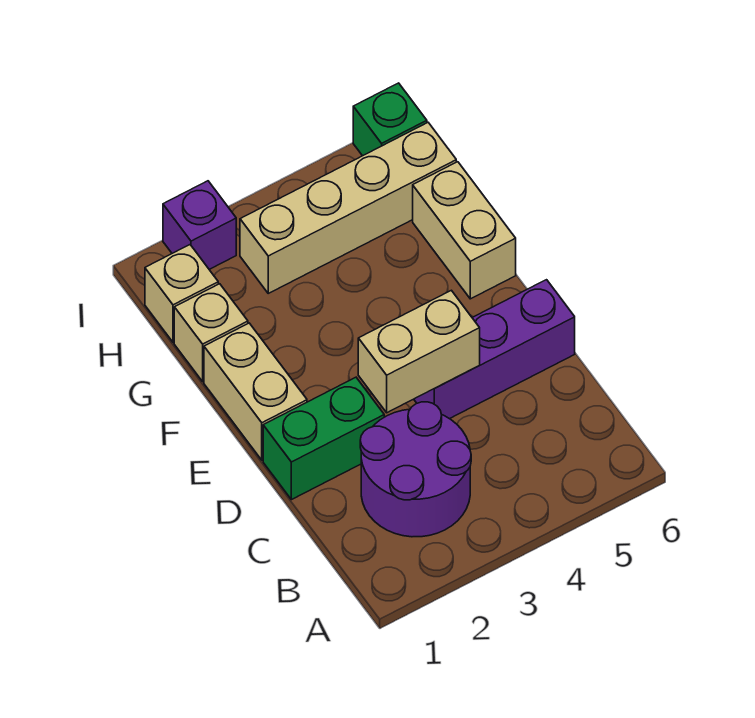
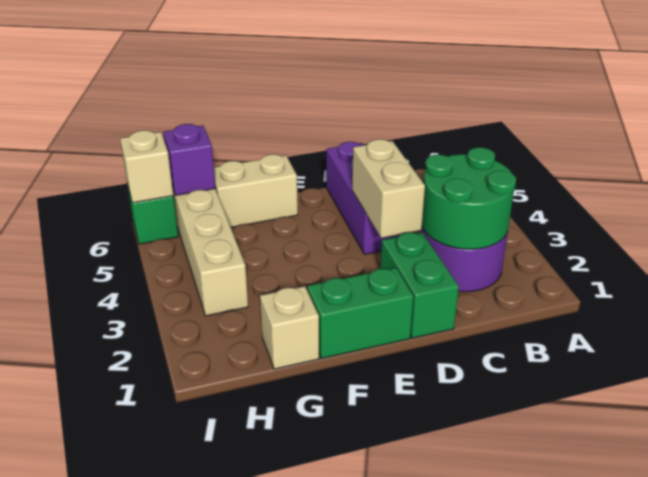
none -> green round brick B2:C3 level 2
tan brick E1:F1 level 1 -> green brick E1:F1 level 1
tan brick H1 level 1 -> tan brick I6 level 2
purple brick I2 level 1 -> purple brick H6 level 2

